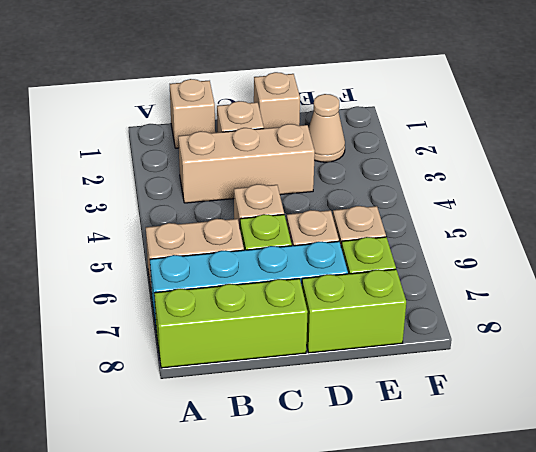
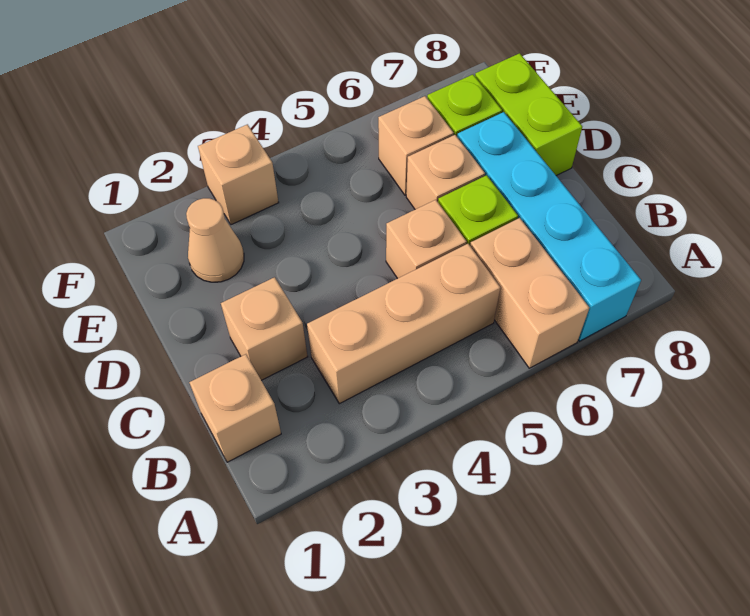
lime brick A8:C8 level 1 -> none
tan brick B3:D3 level 1 -> tan brick B3:B5 level 1
tan brick D1 level 1 -> tan brick F3 level 1

